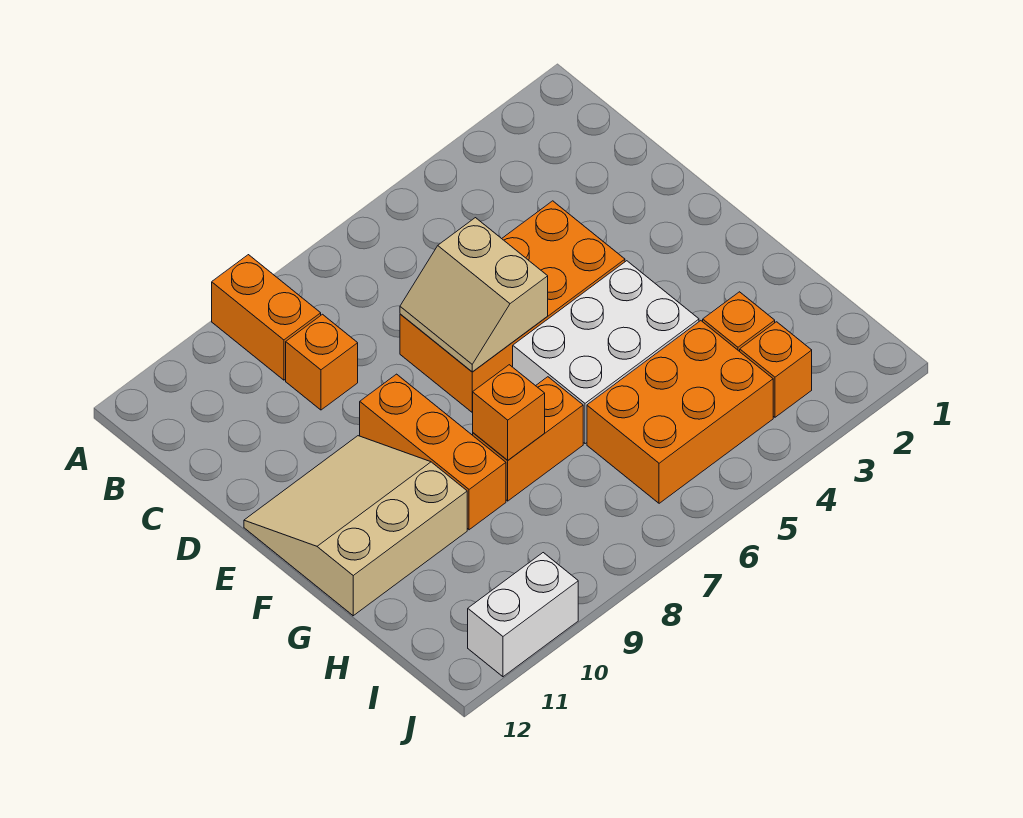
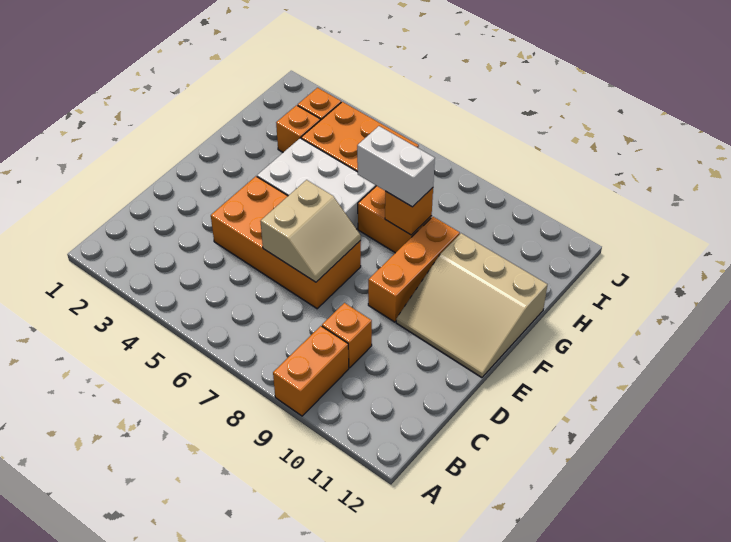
white brick J10:J11 level 1 -> white brick G7:G8 level 3

